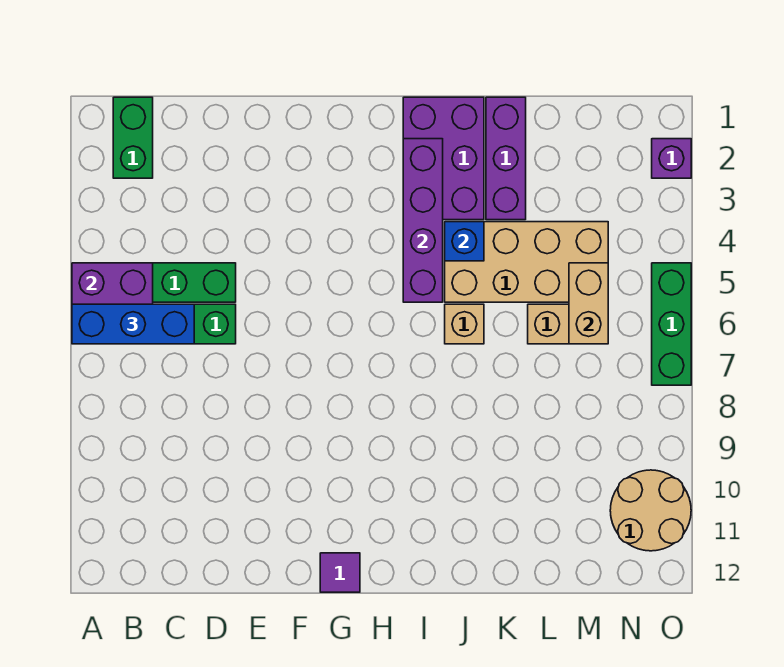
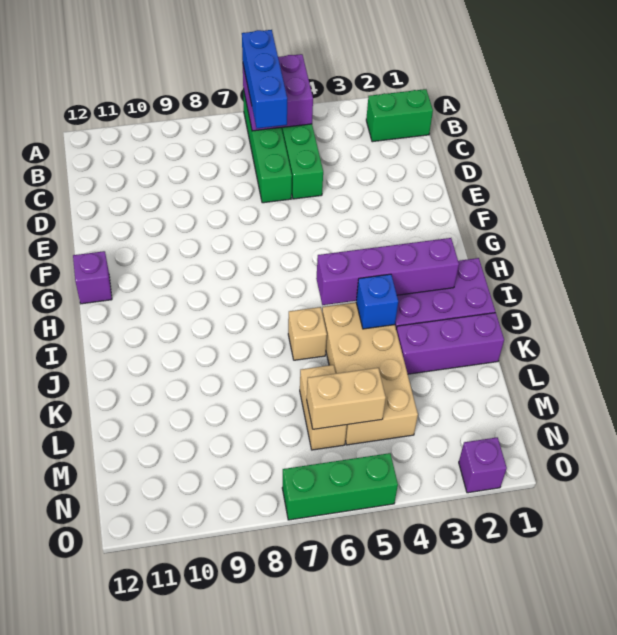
purple tile G12 level 1 -> purple brick G12 level 1
tan round brick N10:O11 level 1 -> none

